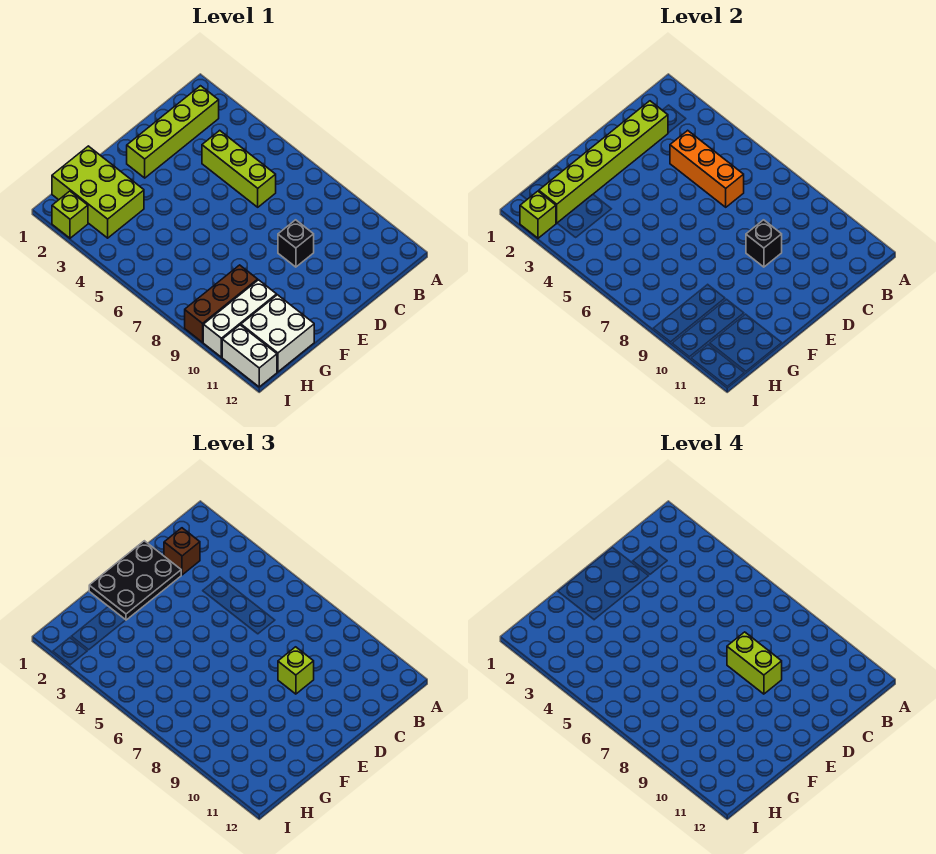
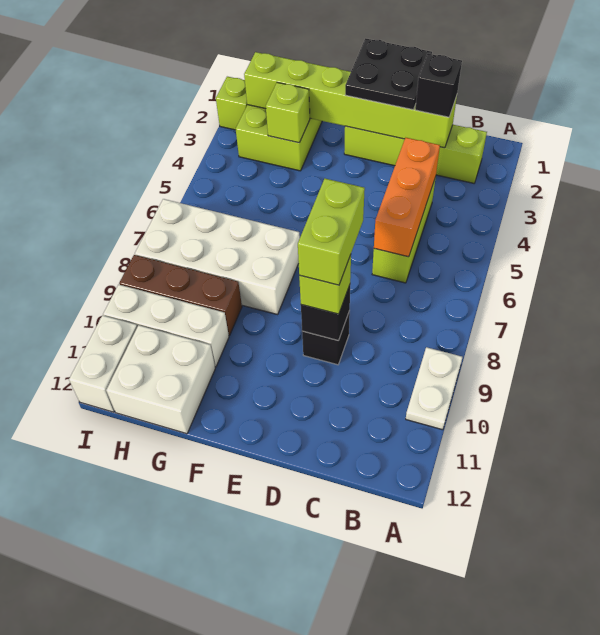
none -> white plate A9:A10 level 1
brown brick C2 level 3 -> black brick C2 level 3
black plate D1:F2 level 3 -> black plate D1:E2 level 3
none -> white brick F7:I8 level 1
lime brick I2 level 2 -> lime brick G3 level 2

